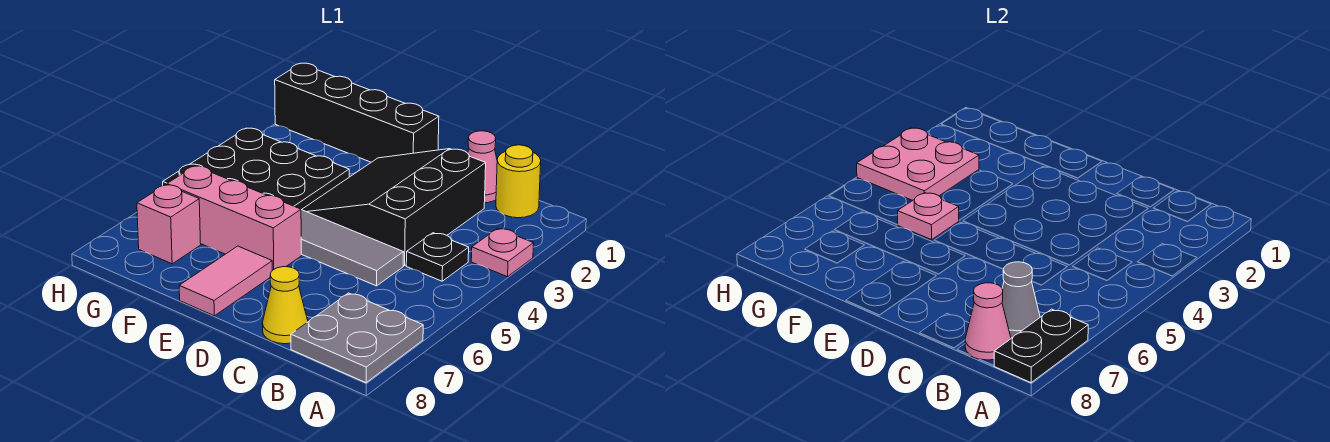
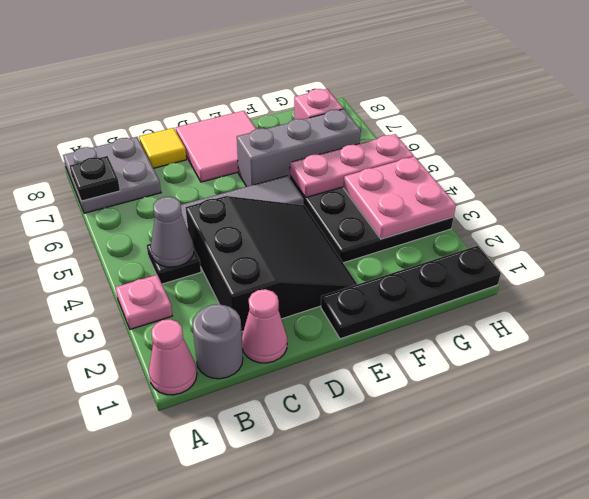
black plate A7:A8 level 2 -> black plate A7 level 2
yellow round brick B1 level 1 -> grey round brick B1 level 1
grey cone B7 level 2 -> grey cone B4 level 2
pink cone B8 level 2 -> pink cone A1 level 1
yellow cone C8 level 1 -> yellow tile C8 level 1
black brick E1:H1 level 1 -> black plate E1:H1 level 1
pink brick E6:G6 level 1 -> grey brick E6:G6 level 1
pink tile E7:E8 level 1 -> pink tile D7:E8 level 1
pink plate F5 level 2 -> pink plate F5:H5 level 2

